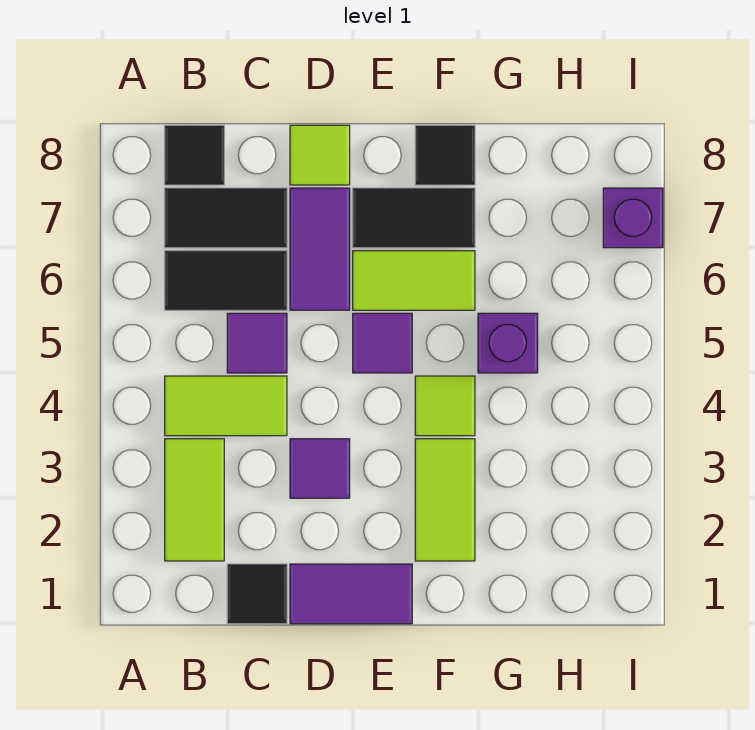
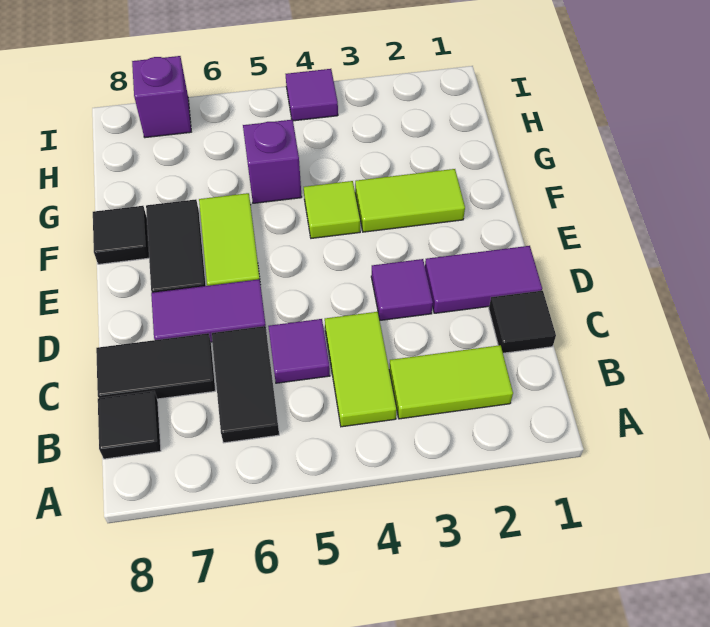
black tile B7:C7 level 1 -> black tile C7:C8 level 1
purple tile D1:E1 level 1 -> purple tile D1:D2 level 1
lime tile D8 level 1 -> none
purple tile E5 level 1 -> purple tile I4 level 1

